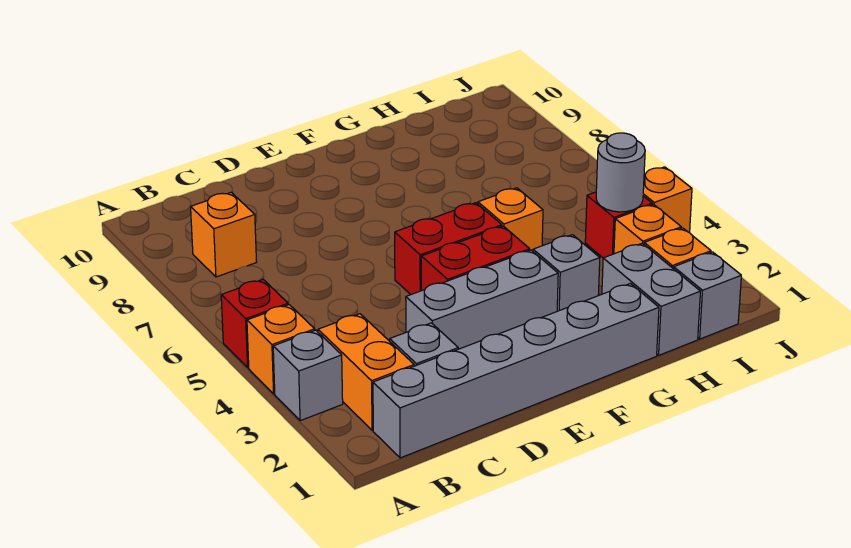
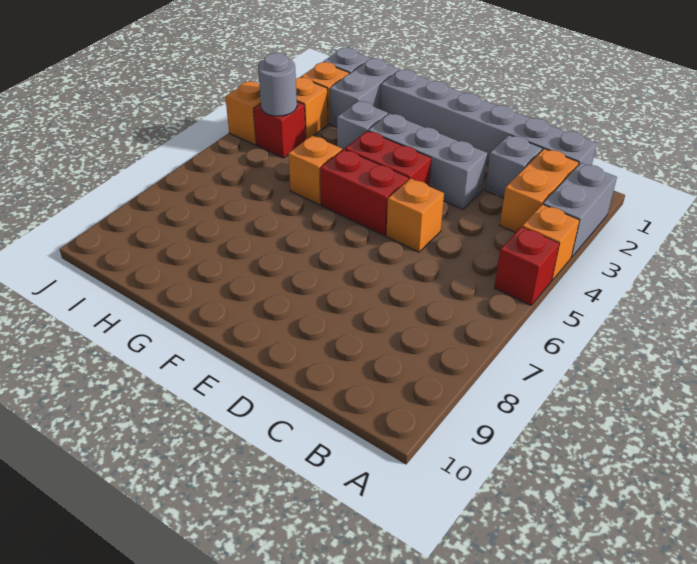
grey brick A3 level 1 -> grey brick A2:A3 level 1
orange brick B8 level 1 -> orange brick D5 level 1

